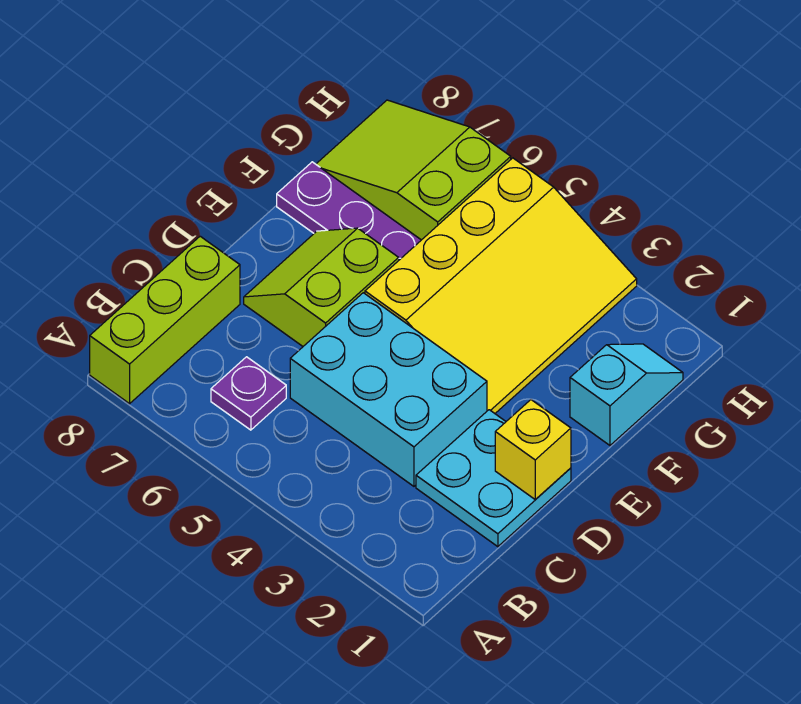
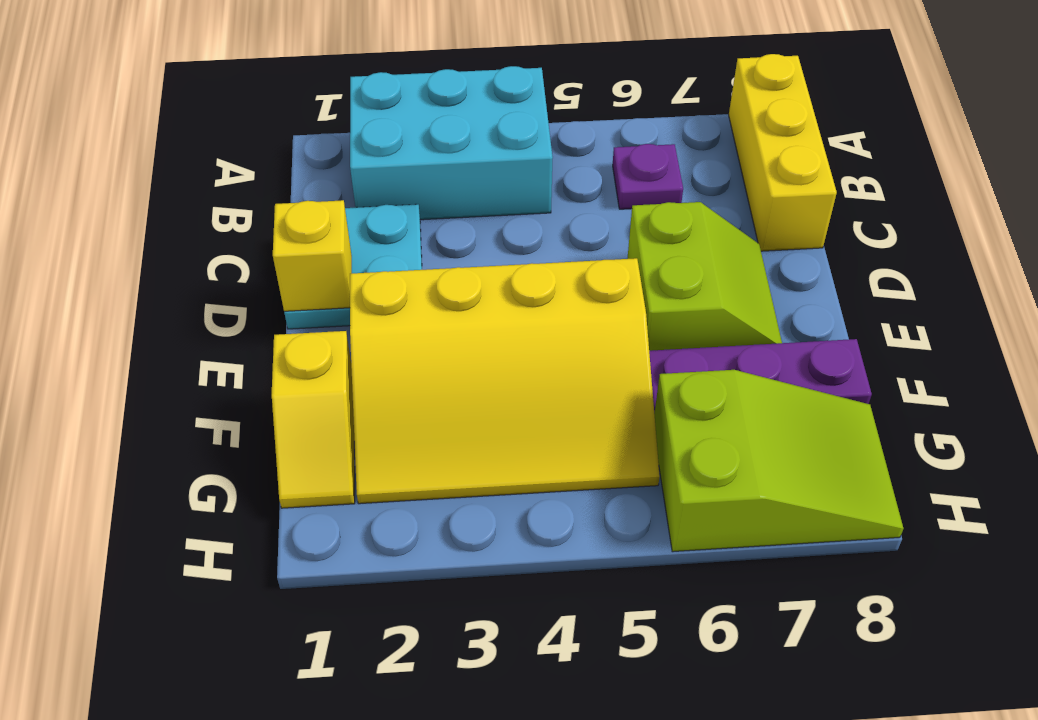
lime brick A8:C8 level 1 -> yellow brick A8:C8 level 1
cyan brick C3:D5 level 1 -> cyan brick A2:B4 level 1
yellow slope E3:H5 level 1 top 5 -> yellow slope E2:G5 level 1 top E
cyan slope F1:G1 level 1 top F -> yellow slope F1:G1 level 1 top F

